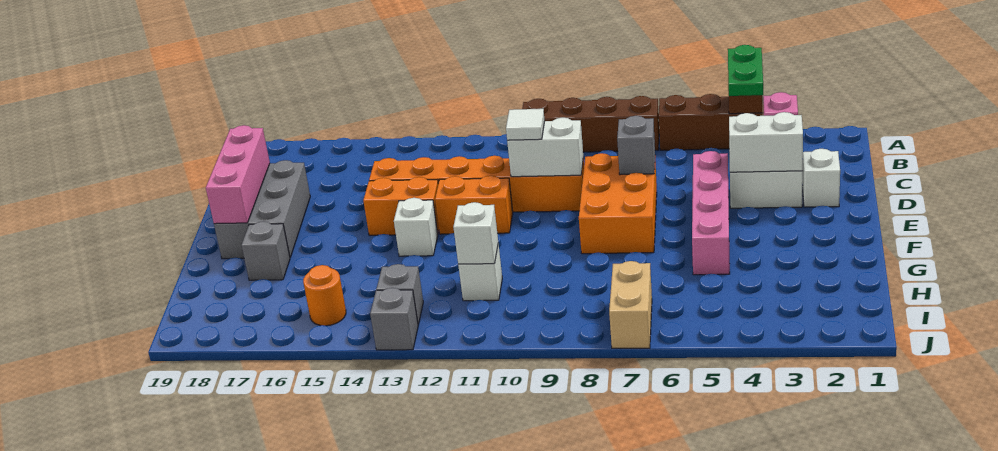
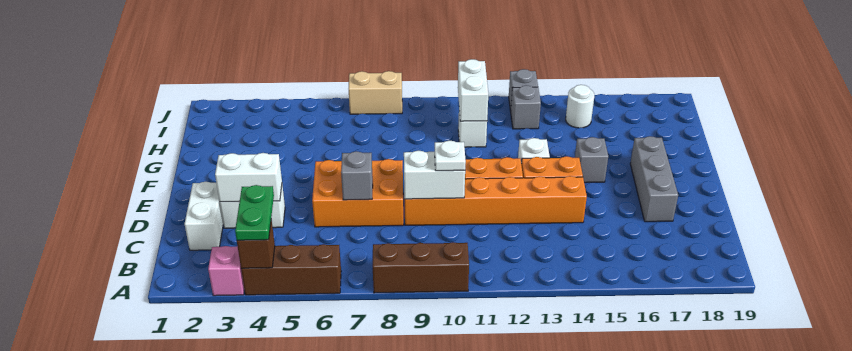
brown brick A7:A10 level 1 -> brown brick A8:A10 level 1
white brick D2 level 1 -> white brick C2:D2 level 1
pink brick D5:G5 level 1 -> none
orange brick D7:F8 level 1 -> orange brick D6:E8 level 1
white tile D10 level 3 -> white plate D10 level 3
grey brick D17:F18 level 1 -> grey brick D17:F17 level 1
pink brick D18:F18 level 2 -> none
grey brick G17 level 1 -> grey brick F15 level 1
white brick H11 level 2 -> white brick H11:I11 level 2
tan brick I7:J7 level 1 -> tan brick J7:J8 level 1
orange round brick I15 level 1 -> white round brick I15 level 1

